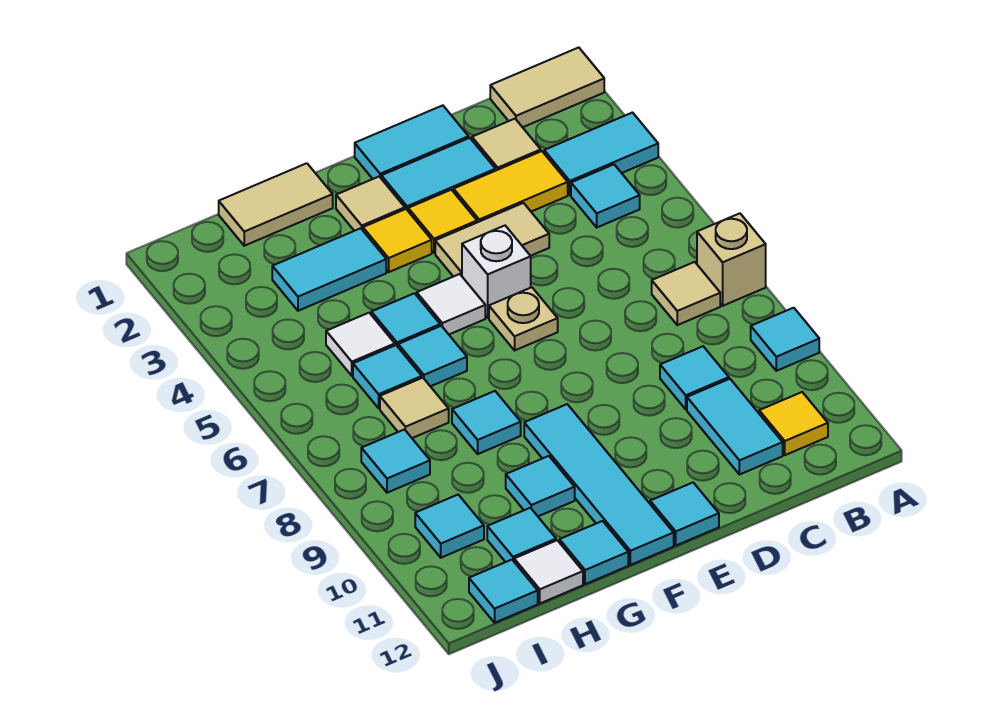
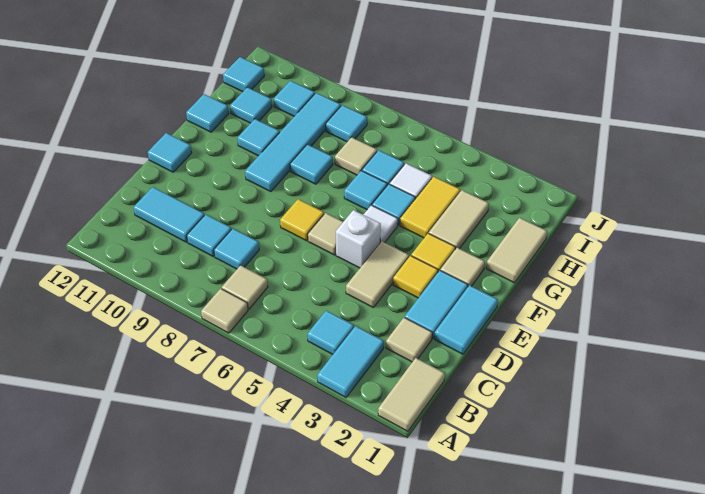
tan brick A7 level 1 -> tan tile A7 level 1
cyan tile A9 level 1 -> cyan tile C8 level 1
yellow tile B11 level 1 -> yellow tile E7 level 1
yellow tile C3:D3 level 1 -> yellow tile G4:H4 level 1
tan plate E6 level 1 -> tan tile E6 level 1
cyan tile F9:F12 level 1 -> cyan tile F9:I9 level 1
cyan tile G3:H3 level 1 -> tan tile G3:H3 level 1
white tile H12 level 1 -> none

